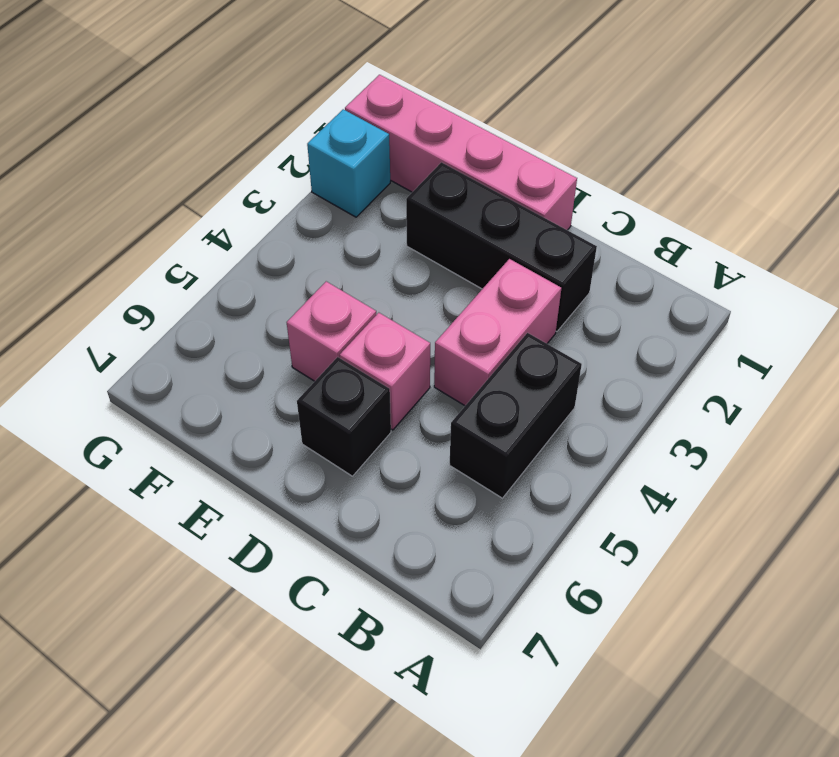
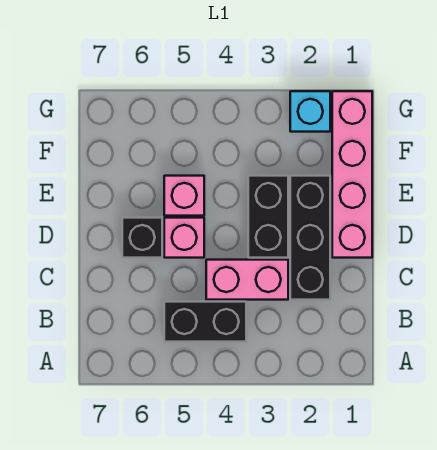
none -> black brick D3:E3 level 1

